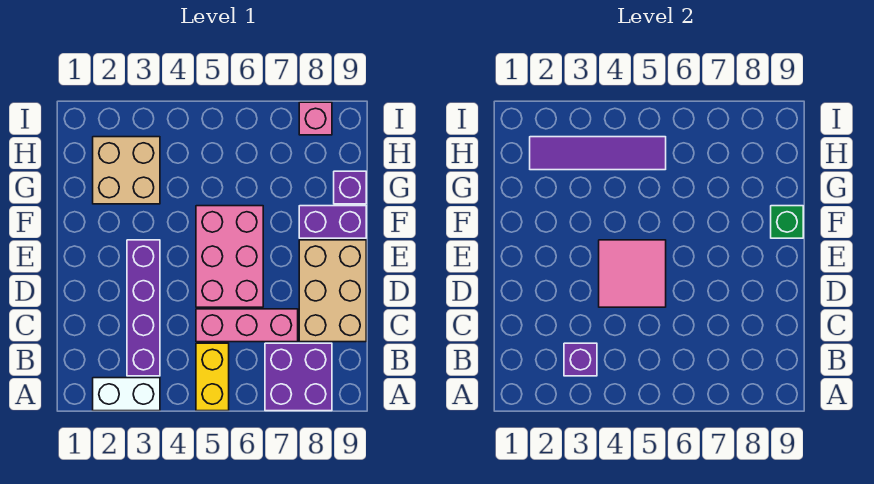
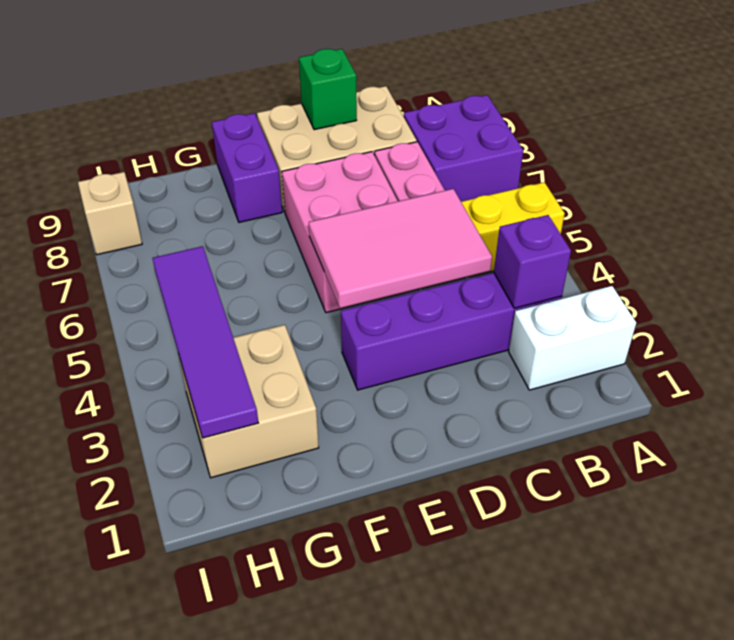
white brick A2:A3 level 1 -> white brick A2:B2 level 1
pink tile D4:E5 level 2 -> pink tile C4:E5 level 2
pink brick D5:F6 level 1 -> pink brick D5:E7 level 1
green brick F9 level 2 -> green brick D9 level 2
purple brick G9 level 1 -> none
pink brick I8 level 1 -> tan brick I8 level 1

